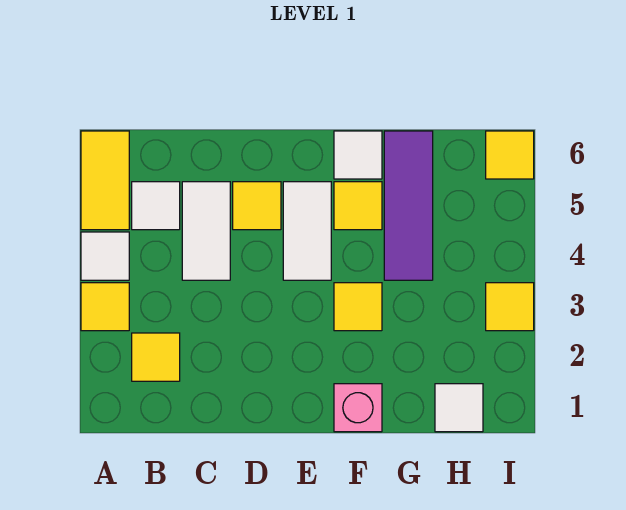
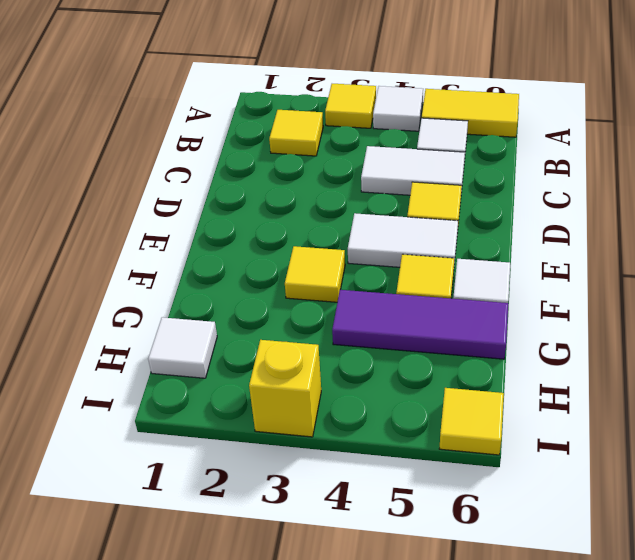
pink brick F1 level 1 -> none
yellow tile I3 level 1 -> yellow brick I3 level 1

